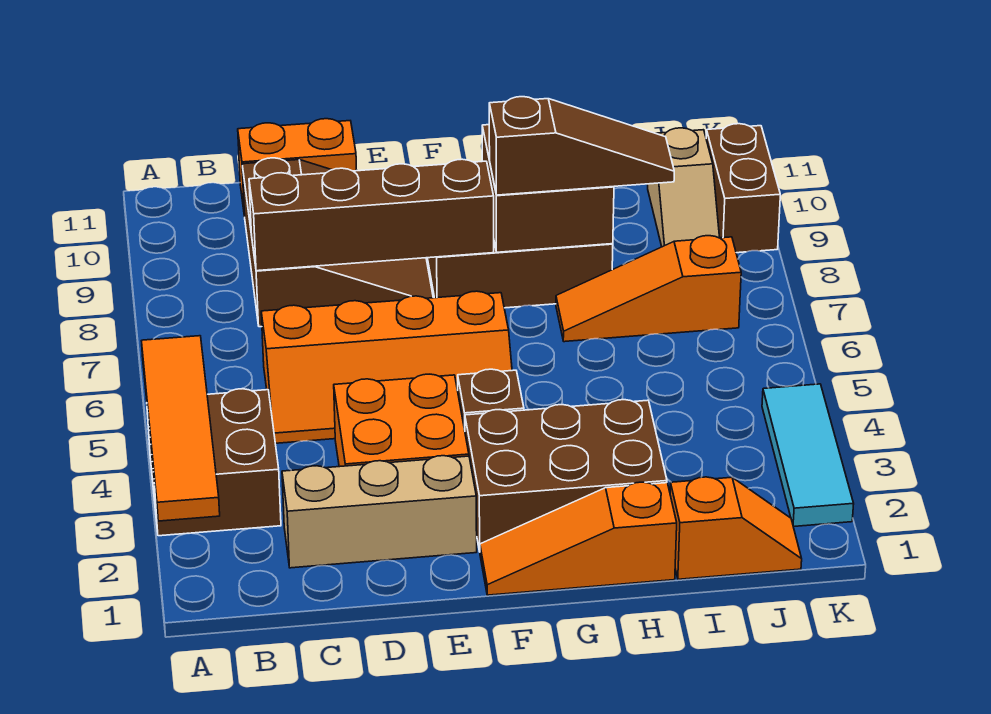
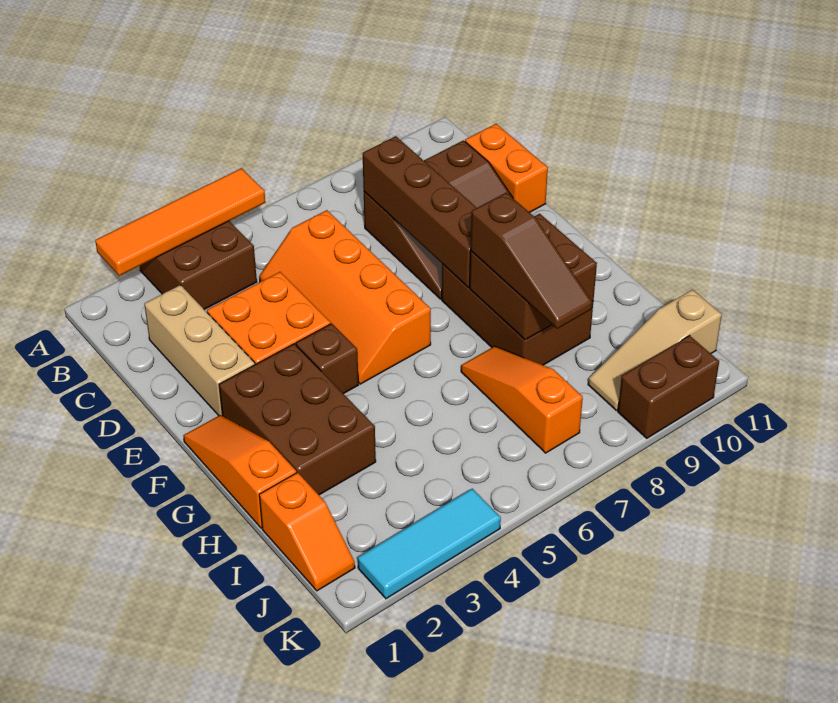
tan slope J9:J10 level 1 top 10 -> tan slope J9:J11 level 1 top 11

